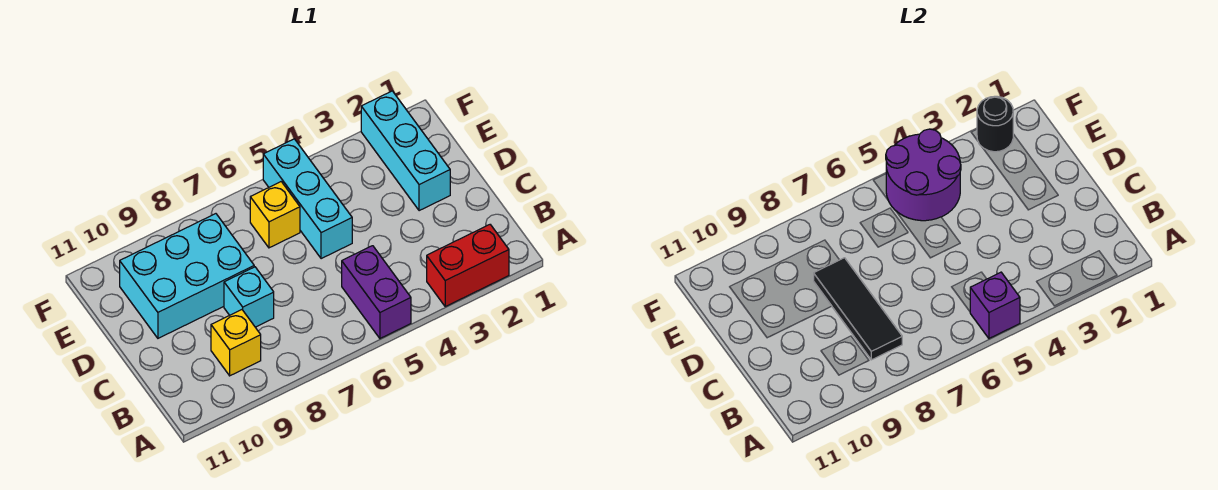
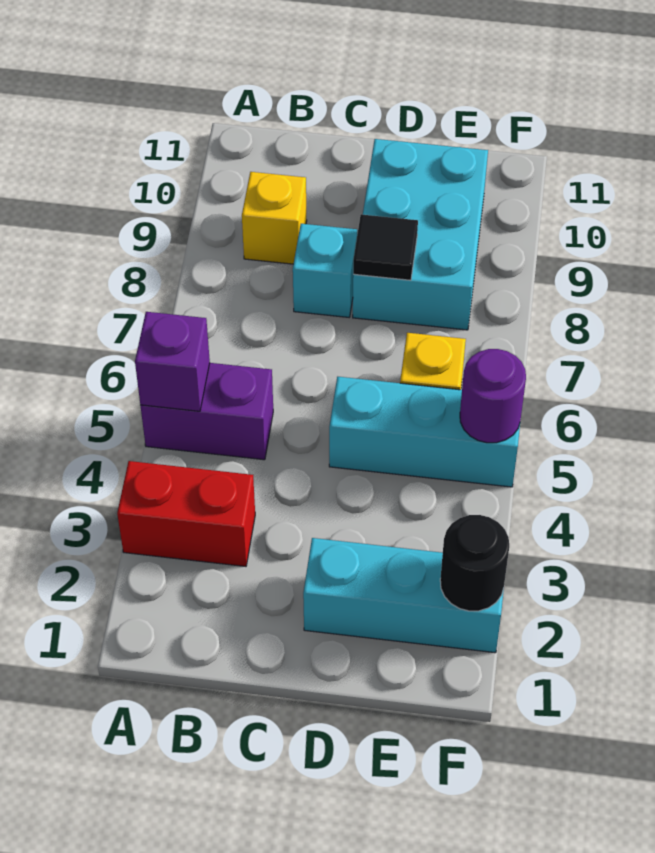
red brick A2:A3 level 1 -> red brick A3:B3 level 1
black tile B8:D8 level 2 -> black tile D8 level 2
purple round brick E4:F5 level 2 -> purple round brick F5 level 2

